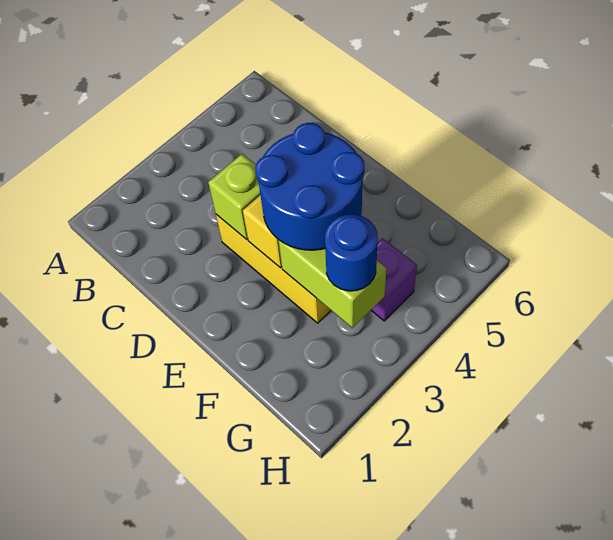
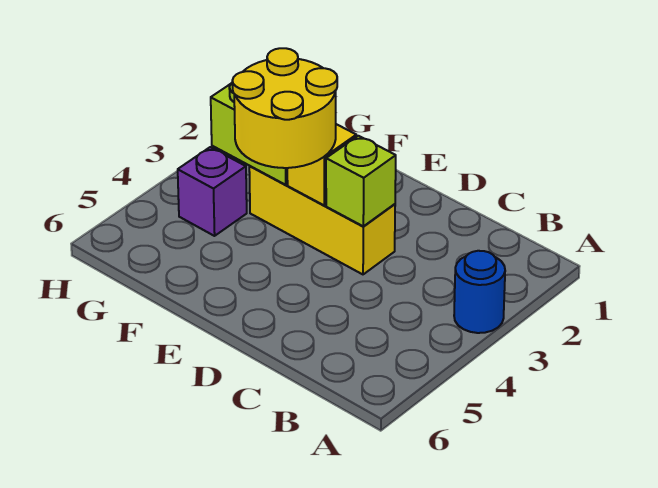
blue round brick E3:F4 level 3 -> yellow round brick E3:F4 level 3
blue round brick G3 level 3 -> blue round brick A3 level 1

